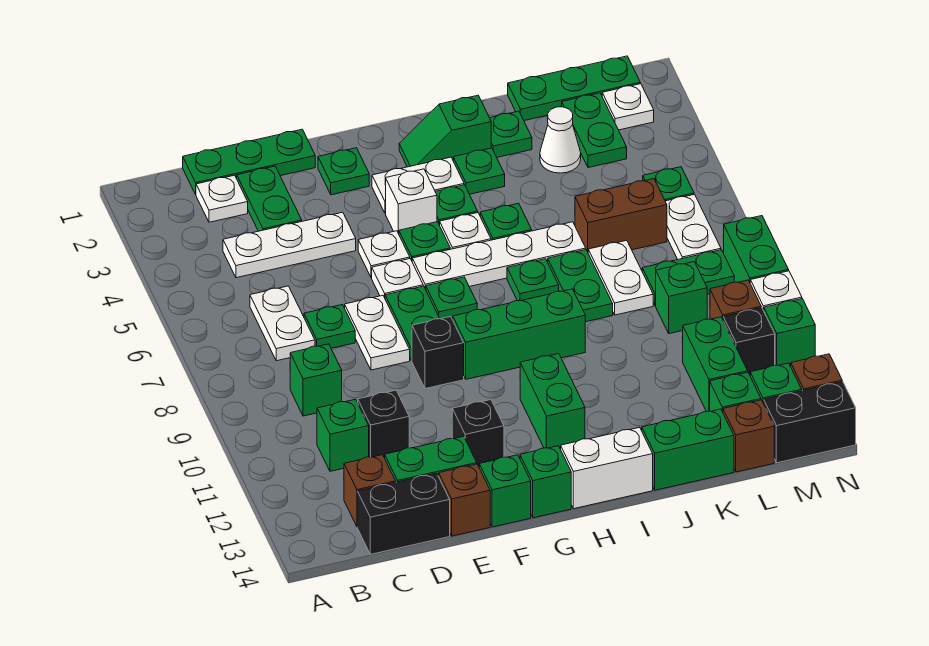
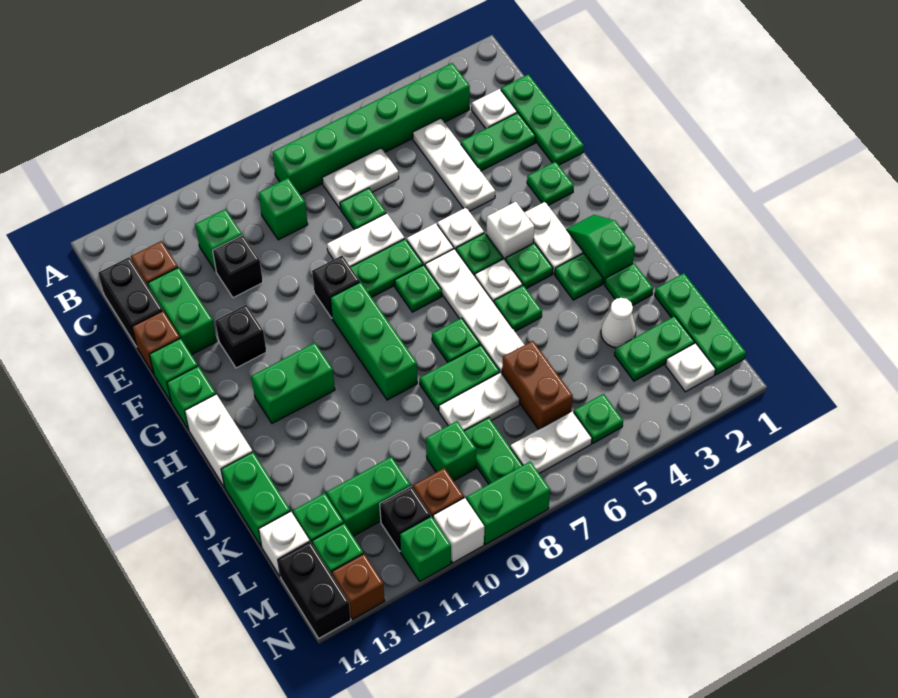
none -> green brick B3:B8 level 1
brown brick L14 level 1 -> white brick L14 level 1

